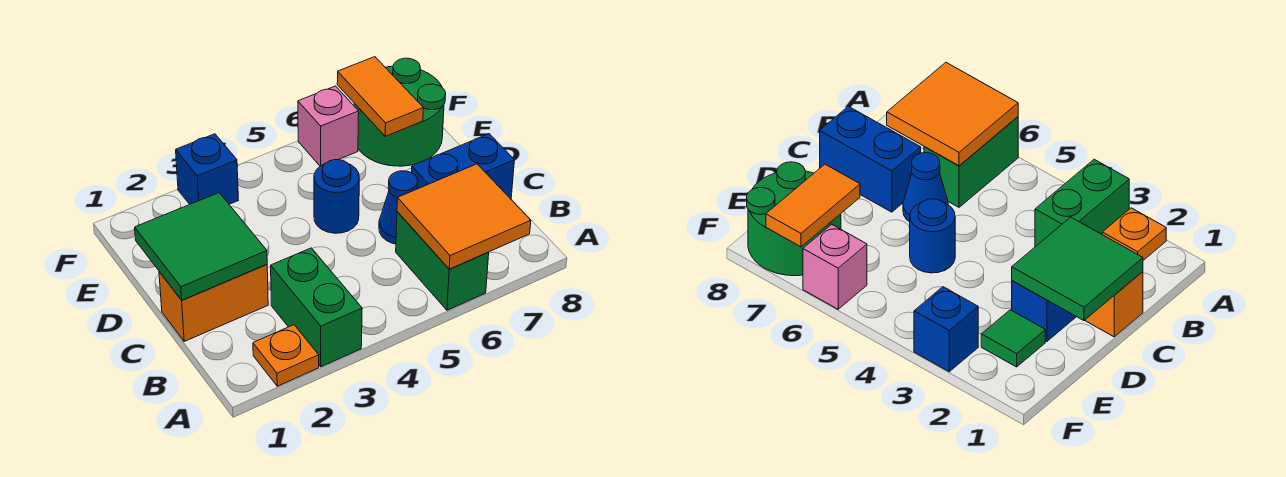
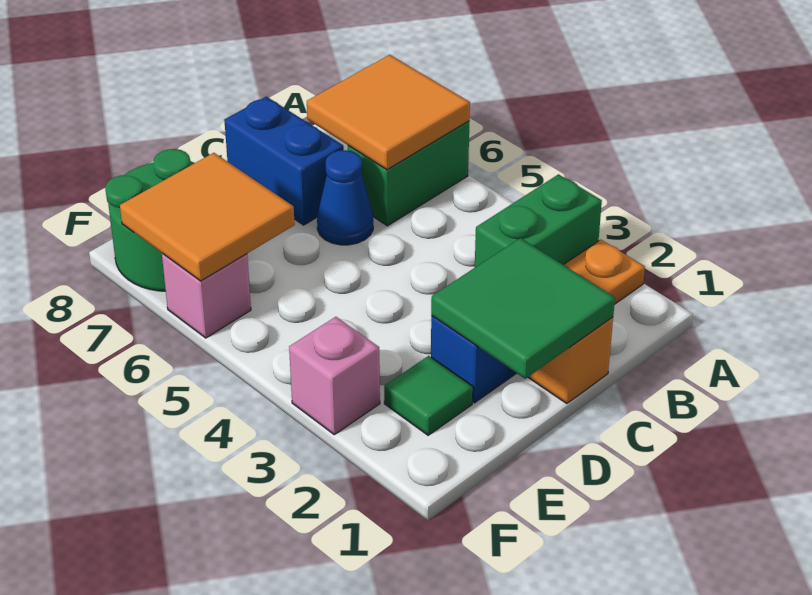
blue round brick D5 level 1 -> none
orange tile E7:F7 level 2 -> orange tile E6:F7 level 2
blue brick F3 level 1 -> pink brick F3 level 1

